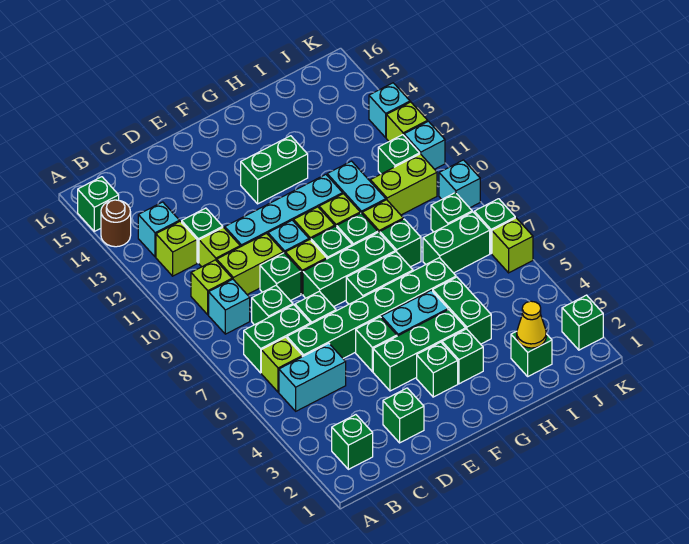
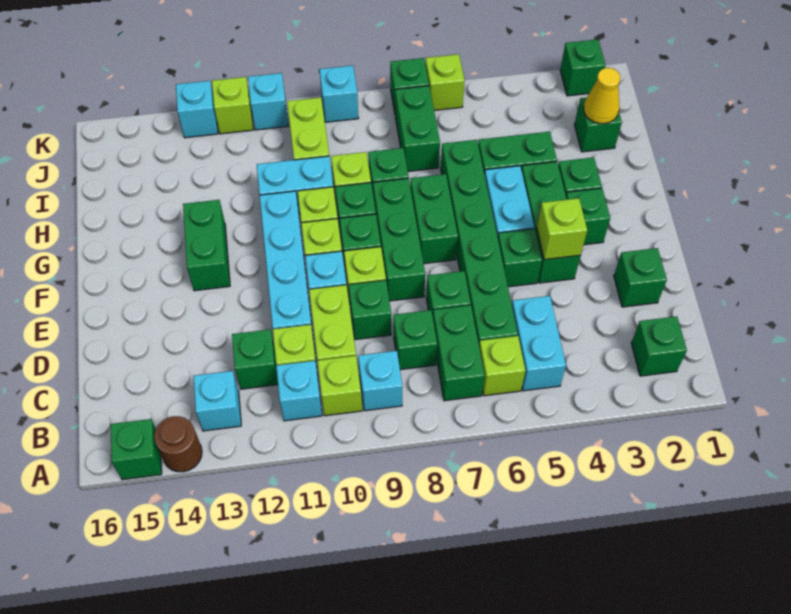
none -> cyan brick B11 level 1
lime brick B12 level 1 -> lime brick E4 level 2
green brick J8 level 1 -> none
green brick J11 level 1 -> none

